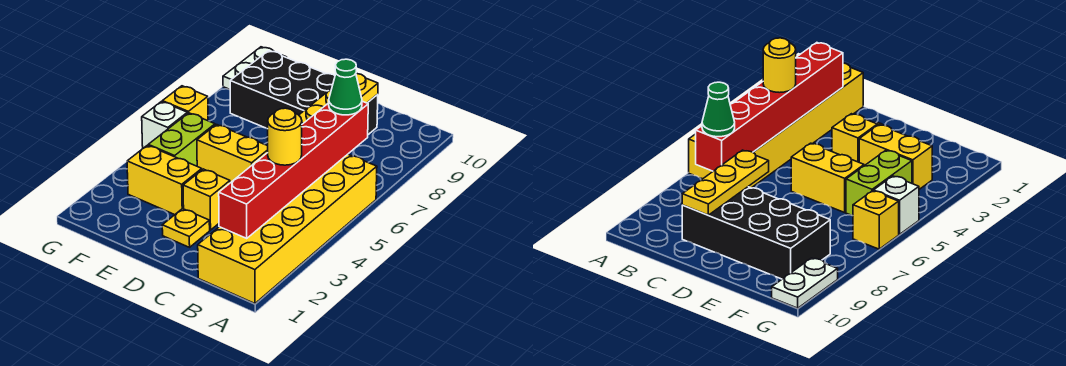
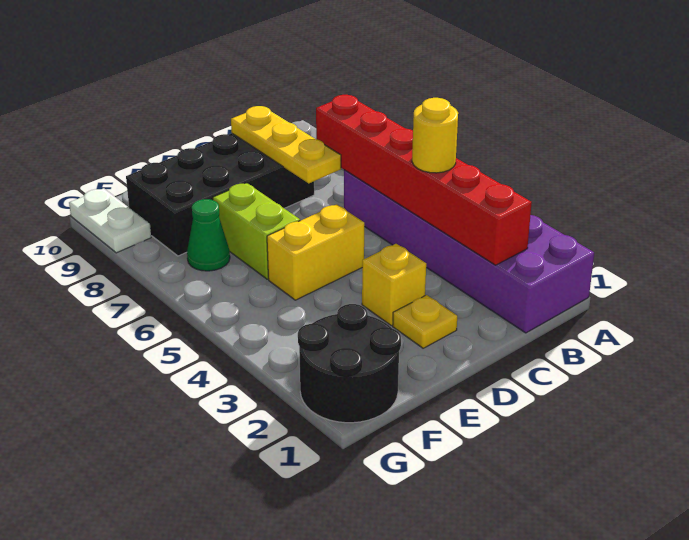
yellow brick A1:B6 level 1 -> purple brick A1:B6 level 1
green cone B7 level 3 -> green cone F7 level 1
yellow brick E3:F3 level 1 -> none
none -> black round brick F1:G2 level 1
lime brick F4:F5 level 1 -> lime brick E6:E7 level 1
white brick G5 level 1 -> none
yellow brick G6 level 1 -> none

